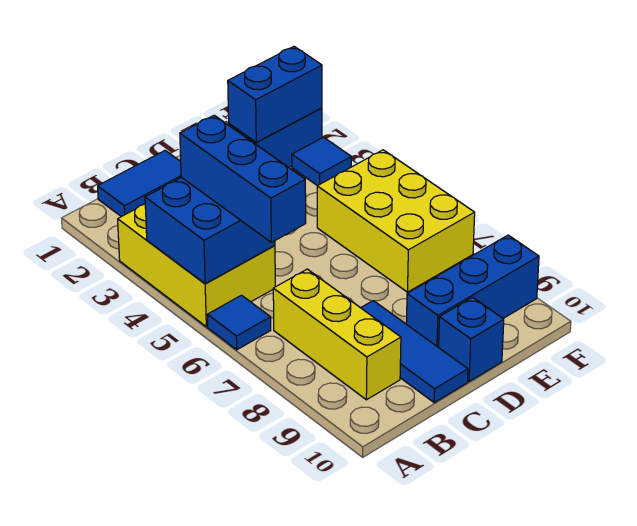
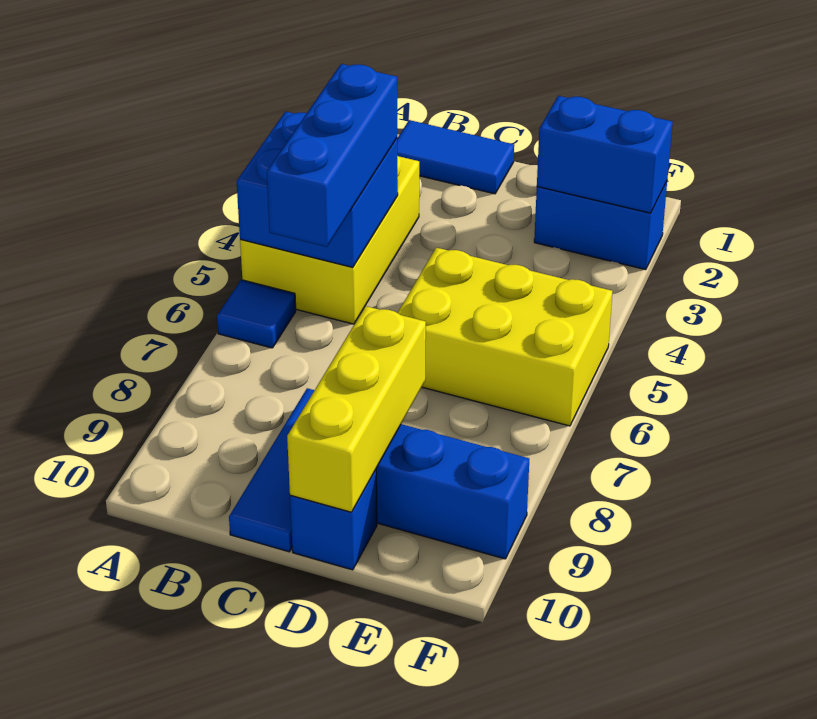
yellow brick B7:B9 level 1 -> yellow brick D8:D10 level 2
yellow brick E5:F7 level 1 -> yellow brick D5:F6 level 1
blue tile F3 level 1 -> none

